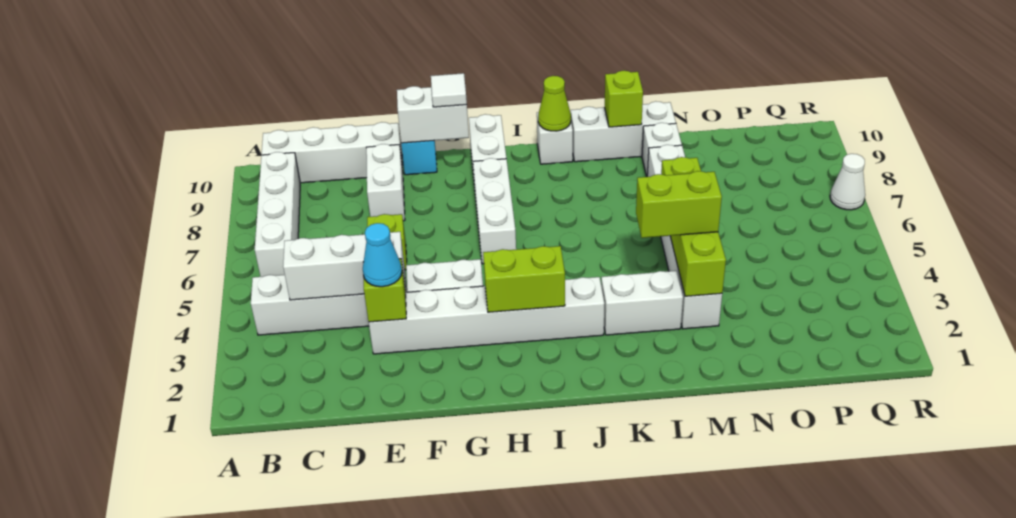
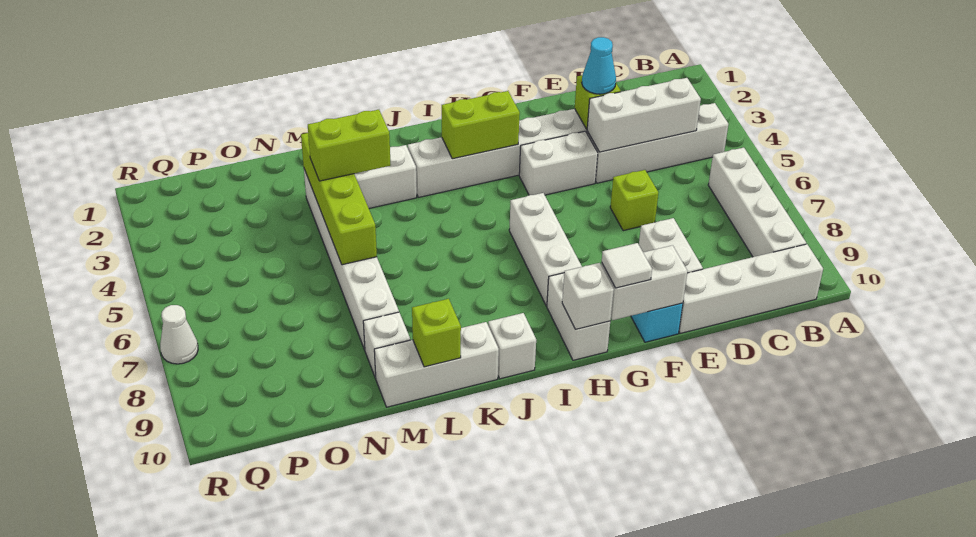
none -> white brick H10 level 2
lime cone J10 level 2 -> none

